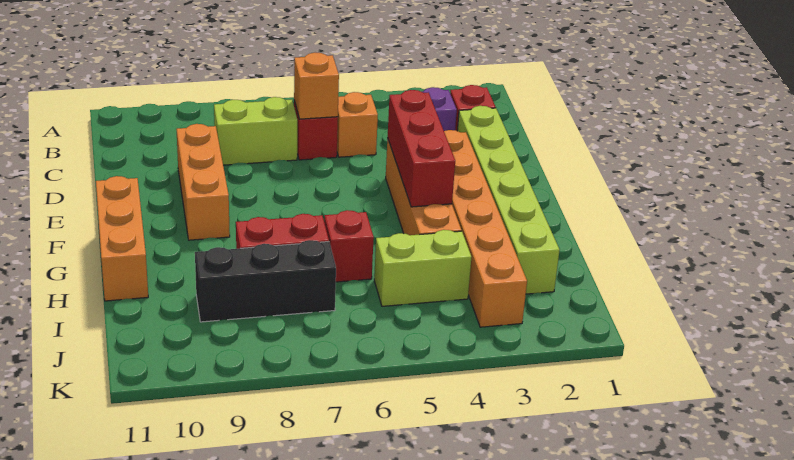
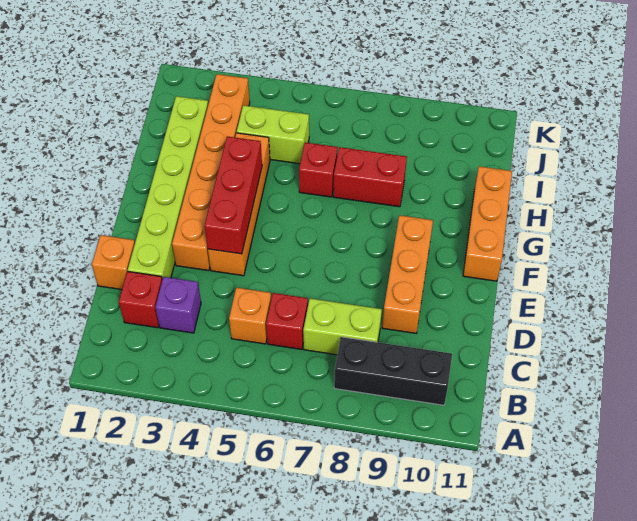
orange brick C6 level 2 -> orange brick D1 level 1
black brick I7:I9 level 1 -> black brick B8:B10 level 1

